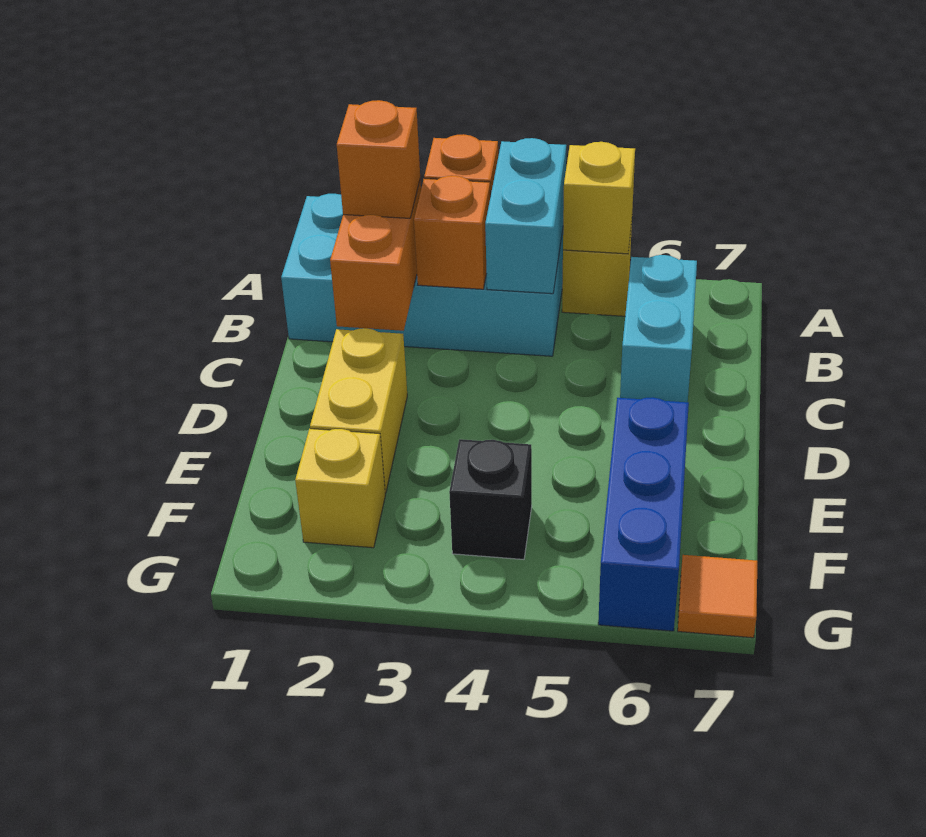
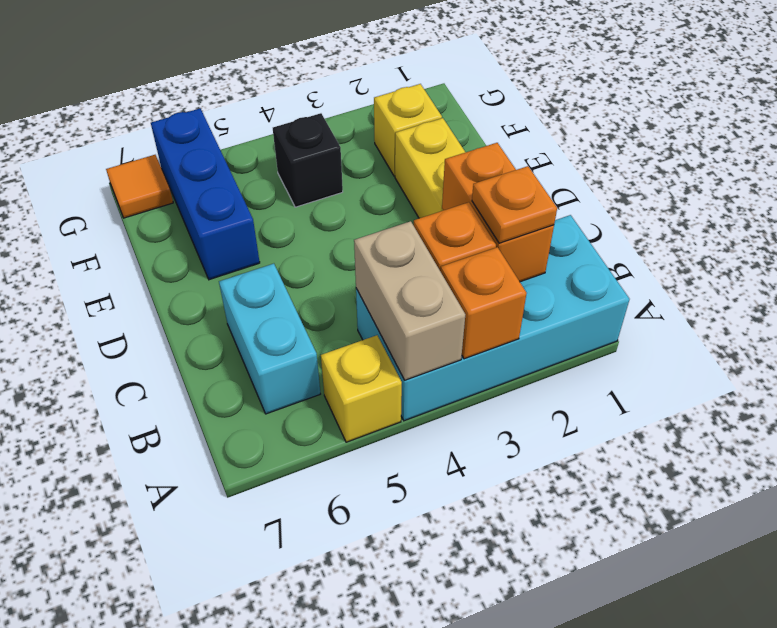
cyan brick A4:B4 level 2 -> tan brick A4:B4 level 2
yellow brick A5 level 2 -> none
orange brick B2 level 3 -> orange plate B2 level 3

